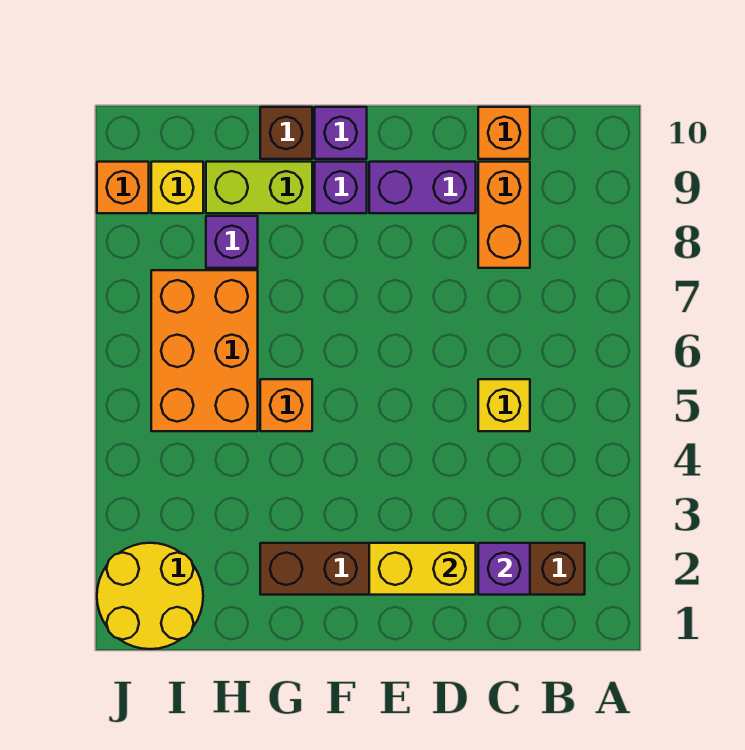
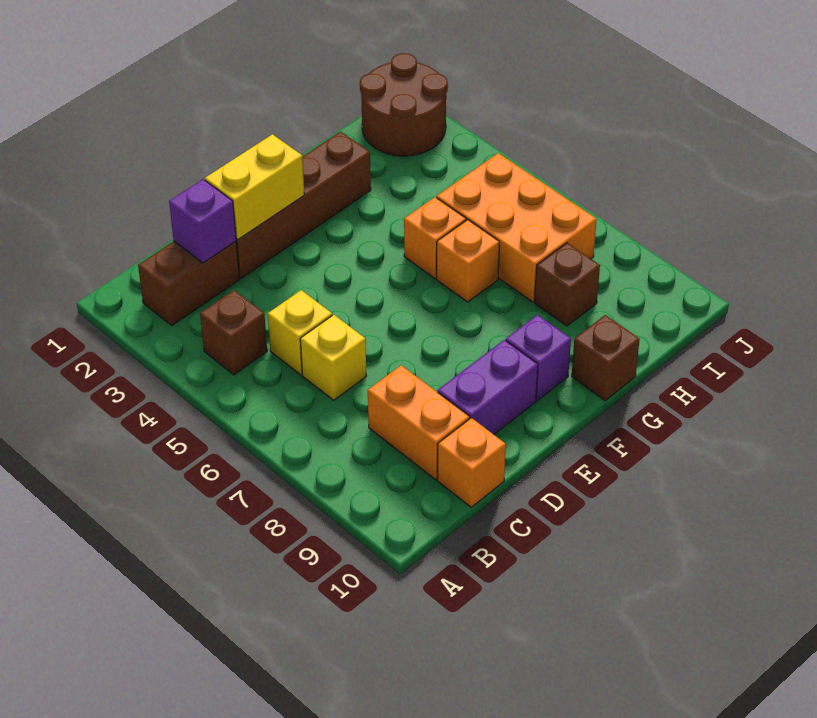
none -> brown brick B4 level 1
purple brick F10 level 1 -> none
lime brick G9:H9 level 1 -> none
purple brick H8 level 1 -> brown brick H8 level 1
yellow round brick I1:J2 level 1 -> brown round brick I1:J2 level 1
yellow brick I9 level 1 -> yellow brick C6 level 1
orange brick J9 level 1 -> orange brick G6 level 1

